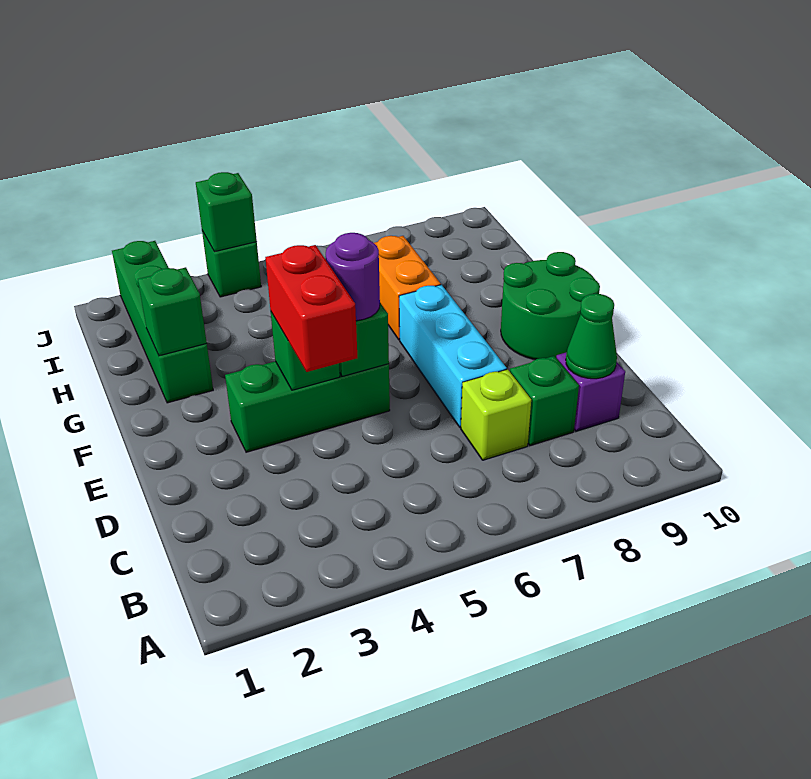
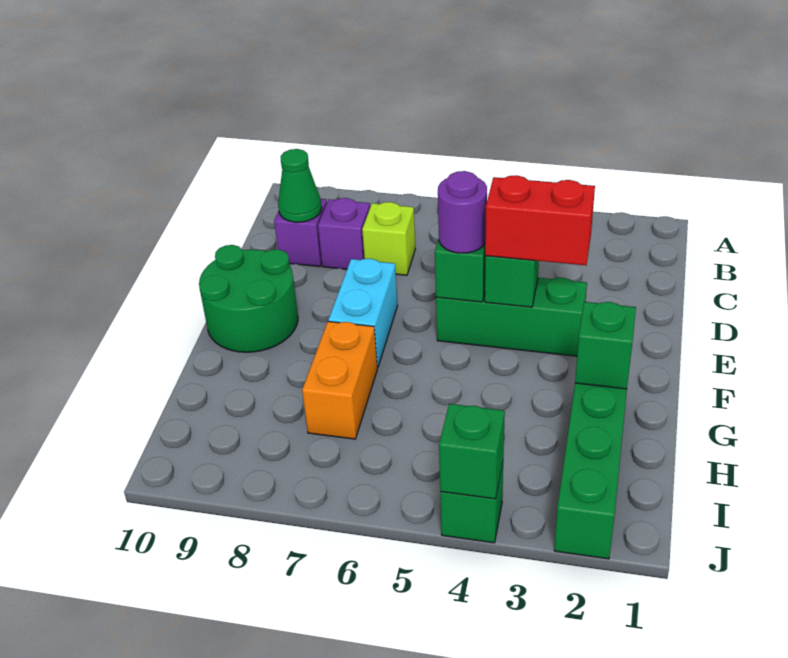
green brick C8 level 1 -> purple brick C8 level 1
red brick D4:E4 level 3 -> red brick E3:E4 level 3
cyan brick D7:F7 level 1 -> cyan brick E7:F7 level 1

